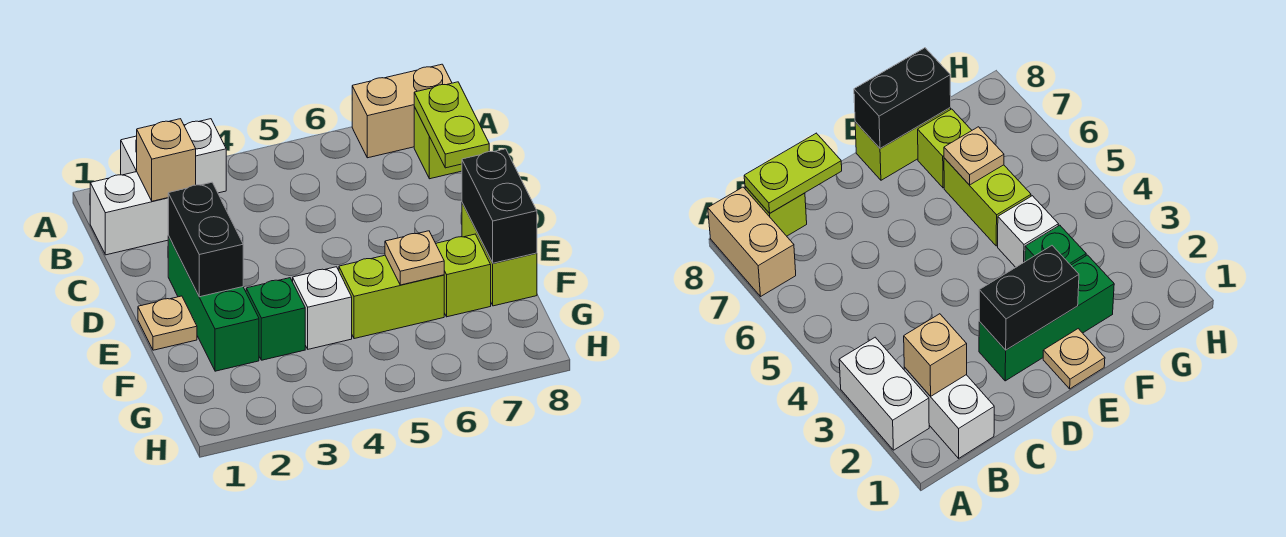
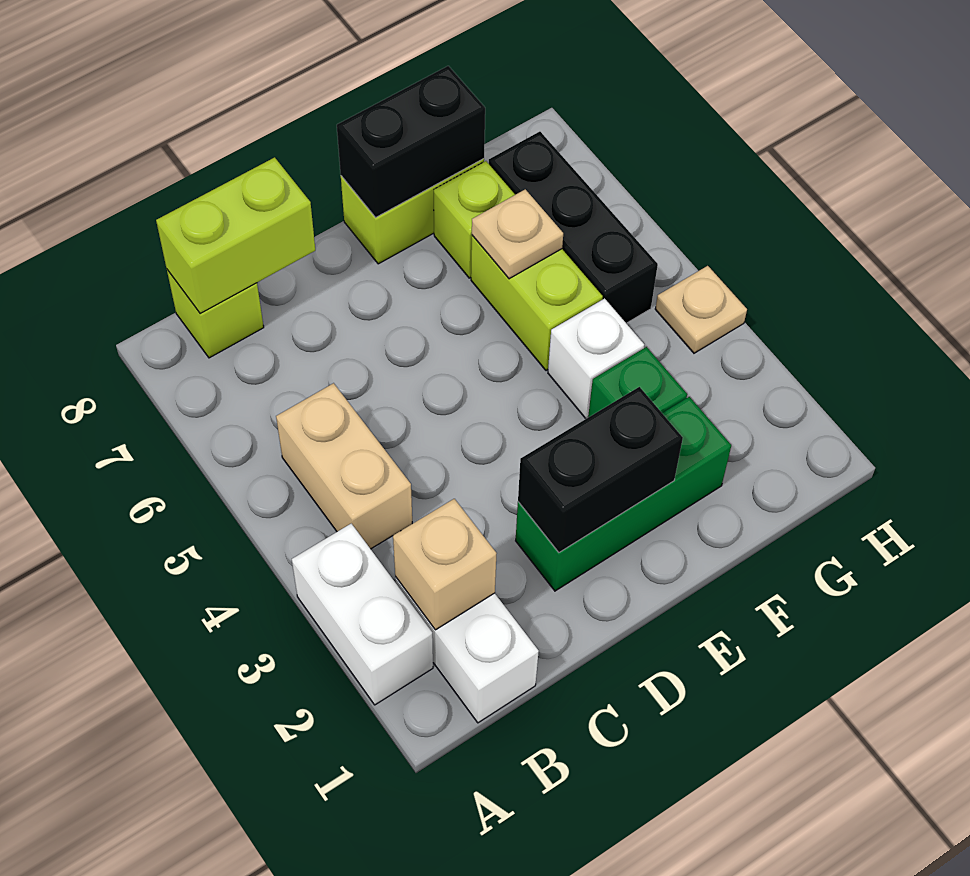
tan brick A7:A8 level 1 -> tan brick B4:B5 level 1
lime plate B8:C8 level 2 -> lime brick B8:C8 level 2
tan plate E1 level 1 -> tan plate H4 level 1
none -> black brick G5:G7 level 1

